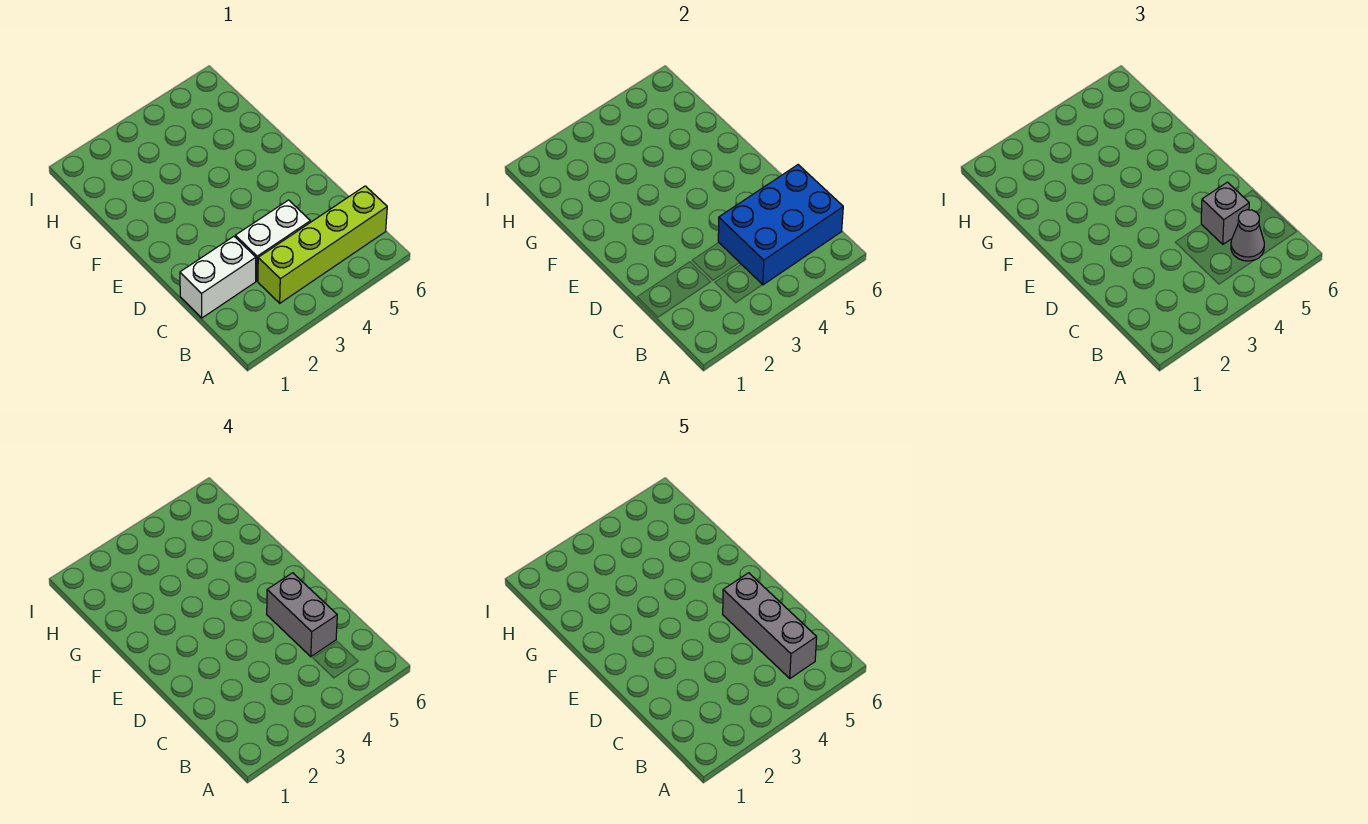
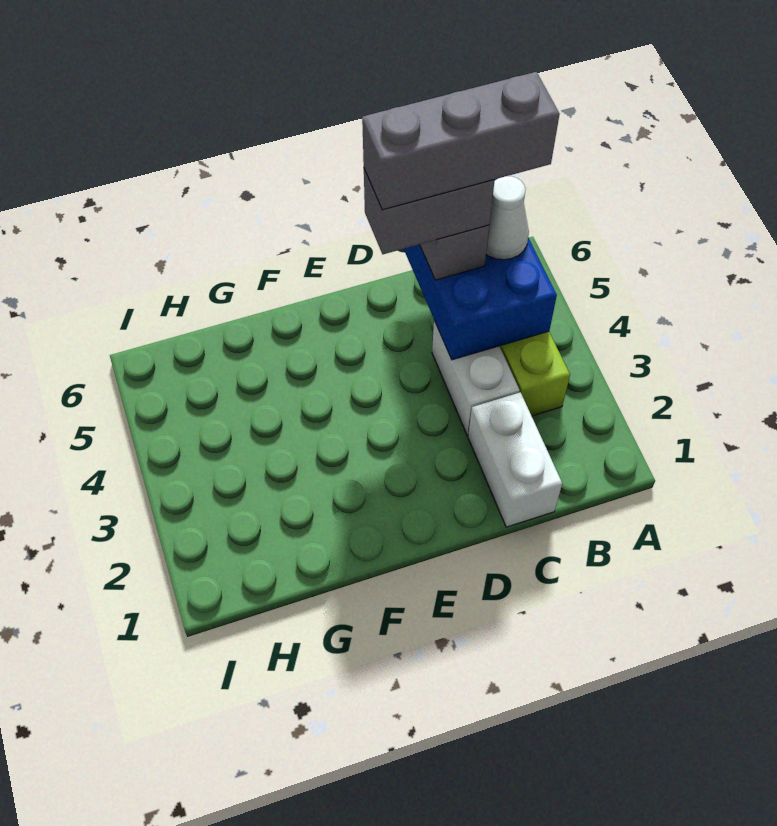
grey cone B5 level 3 -> white cone B5 level 3

